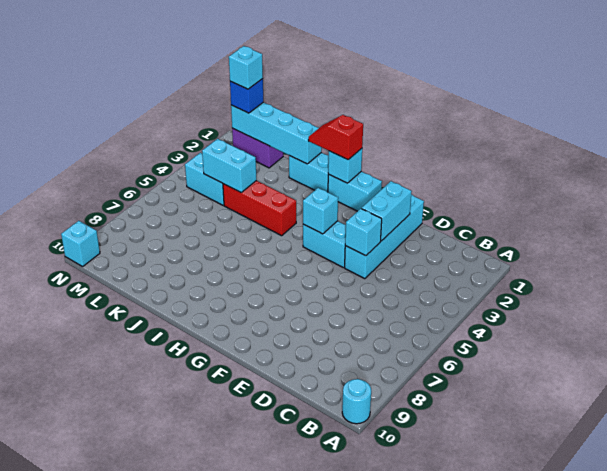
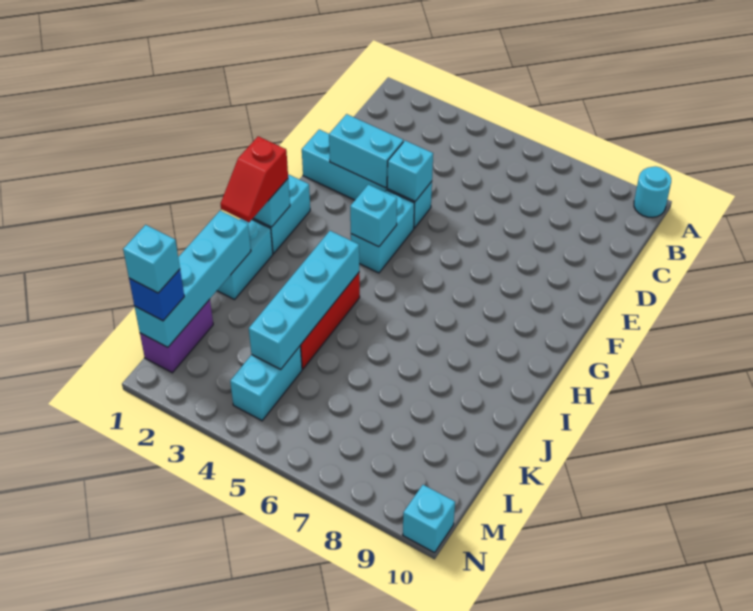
cyan brick K4:L4 level 2 -> cyan brick I4:L4 level 2

